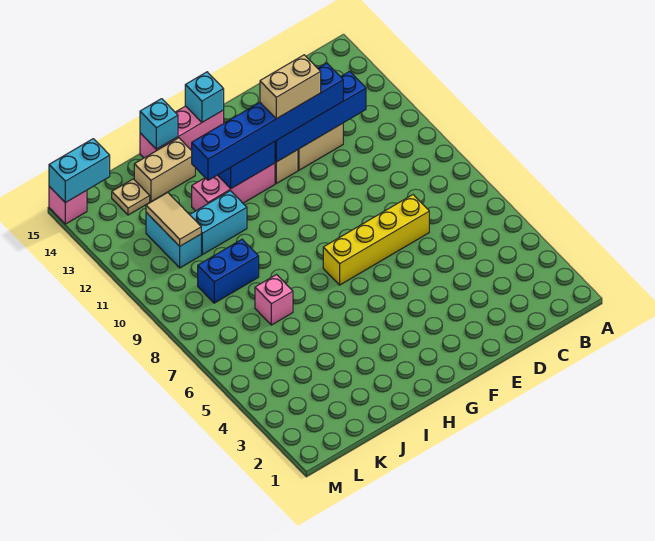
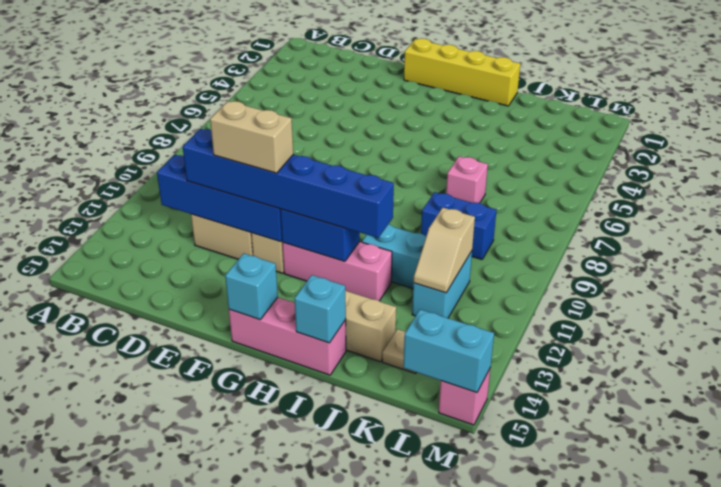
yellow brick D7:G7 level 1 -> yellow brick F1:I1 level 1
tan tile K11:K12 level 2 -> tan slope K11:K12 level 2 top 11

